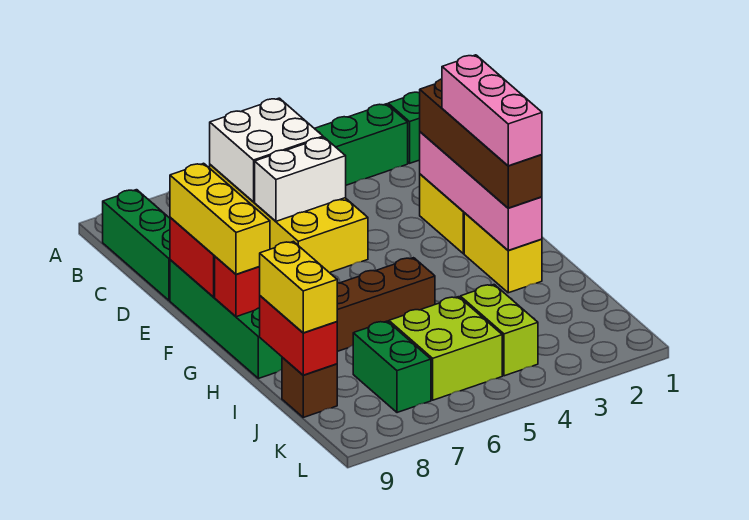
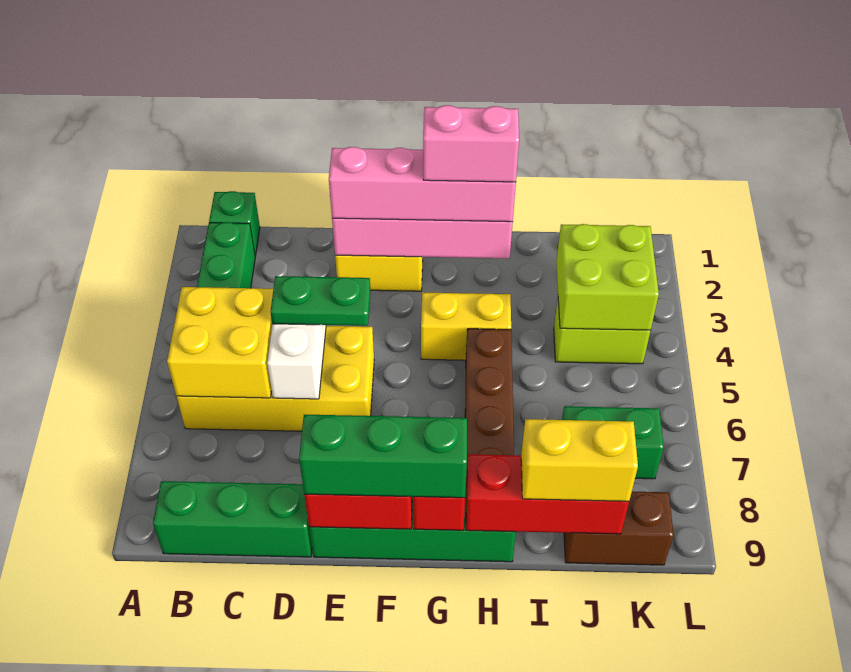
white brick B5:C6 level 2 -> yellow brick B5:C6 level 2
none -> green plate D5:E5 level 3
brown brick E2:H2 level 3 -> pink brick E2:H2 level 3
yellow brick E9:G9 level 3 -> green brick E9:G9 level 3
pink brick F2:H2 level 4 -> pink brick G2:H2 level 4
yellow brick G2:H2 level 1 -> yellow brick G4:H4 level 1
red brick I9:J9 level 2 -> red brick H9:J9 level 2
lime brick J5:K6 level 1 -> lime brick J3:K4 level 2
brown brick J9 level 1 -> brown brick J9:K9 level 1

